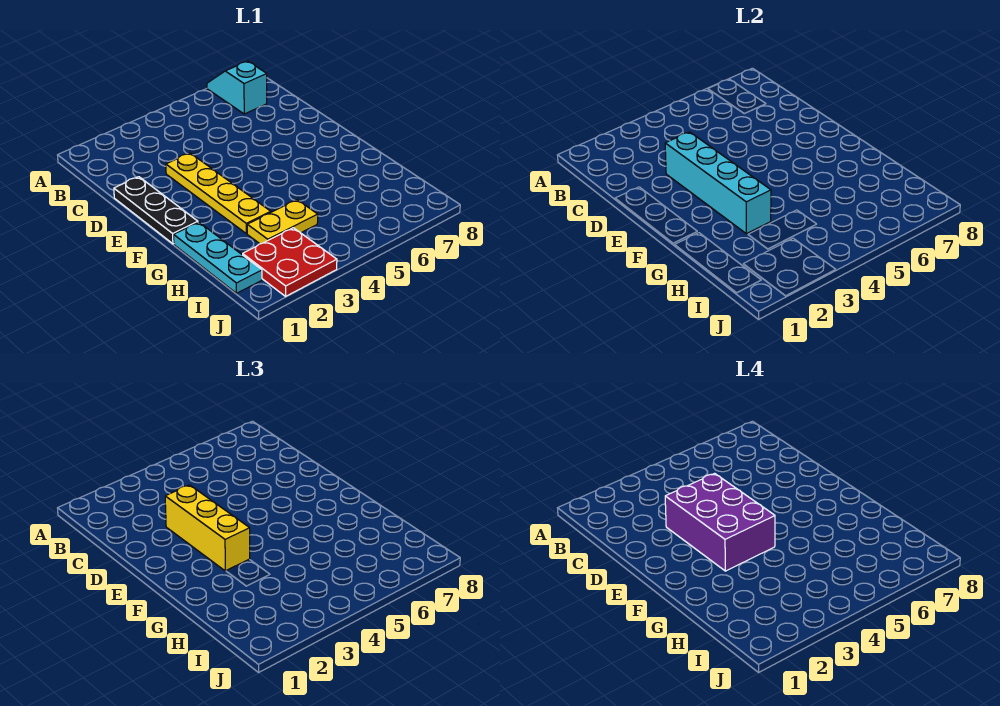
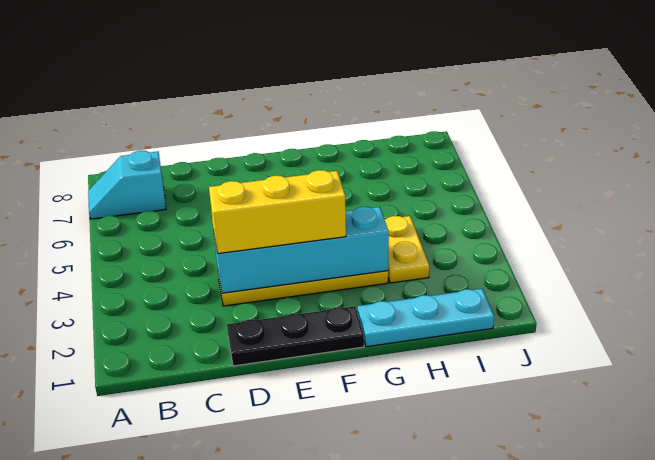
purple brick D3:F4 level 4 -> none
red plate I2:J3 level 1 -> none

